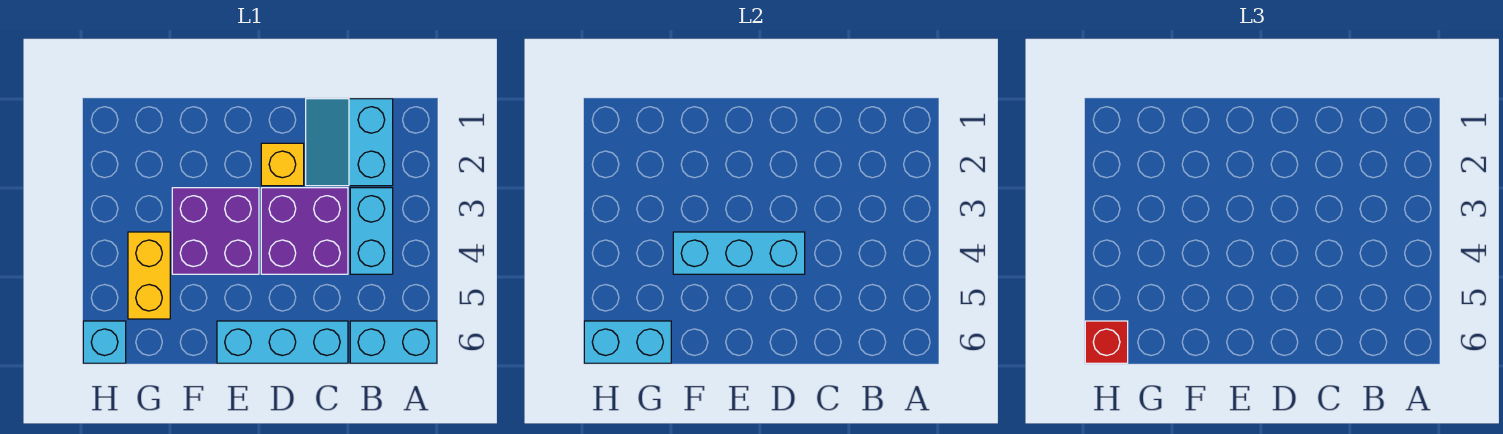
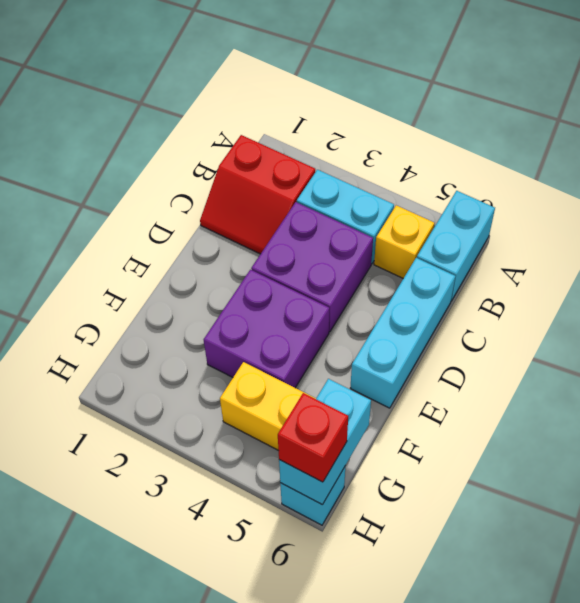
cyan slope B1:C2 level 1 top B -> red slope B1:C2 level 1 top B
yellow brick D2 level 1 -> yellow brick B5 level 1
cyan brick D4:F4 level 2 -> none

